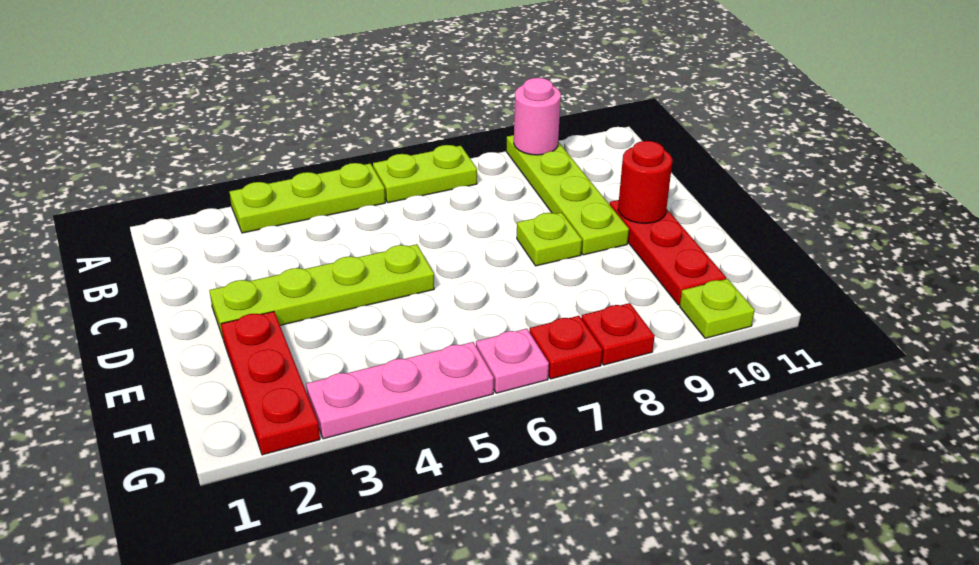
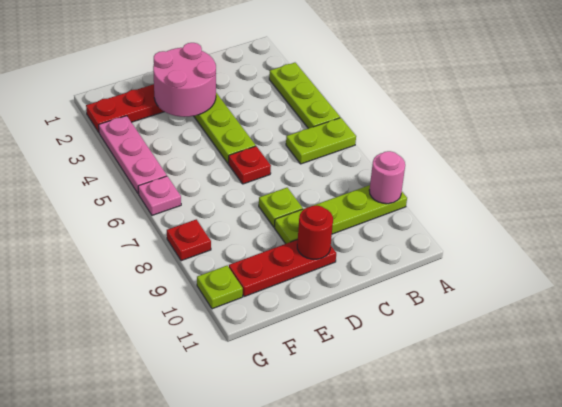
lime plate A6:A7 level 1 -> lime plate A6:B6 level 1
none -> pink round brick D2:E3 level 2
red plate G7 level 1 -> red plate D6 level 1

